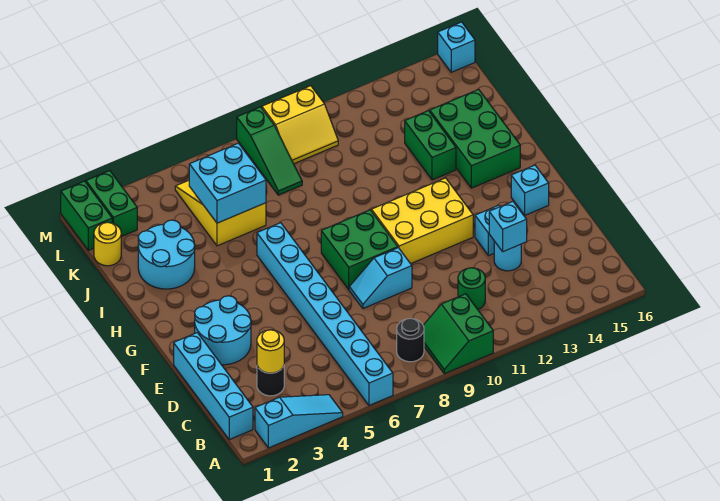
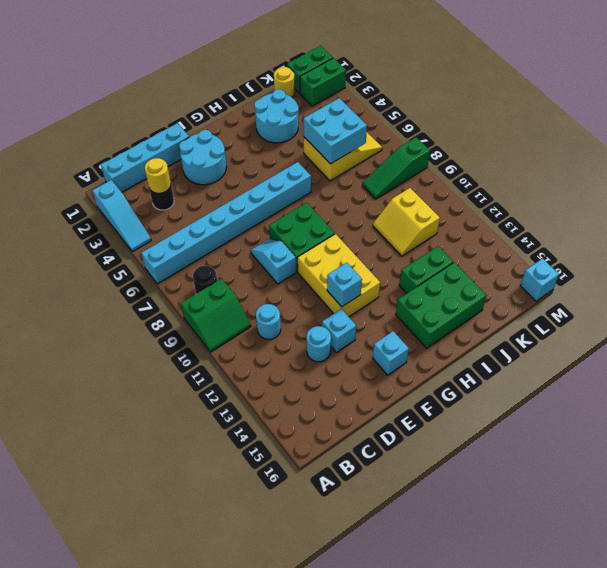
green slope A9:B10 level 1 top 10 -> green slope A9:B10 level 1 top 9
green round brick C11 level 1 -> cyan round brick C11 level 1
cyan brick D13 level 2 -> cyan brick F12 level 2
yellow slope L9:M10 level 1 top M -> yellow slope J10:K11 level 1 top K

